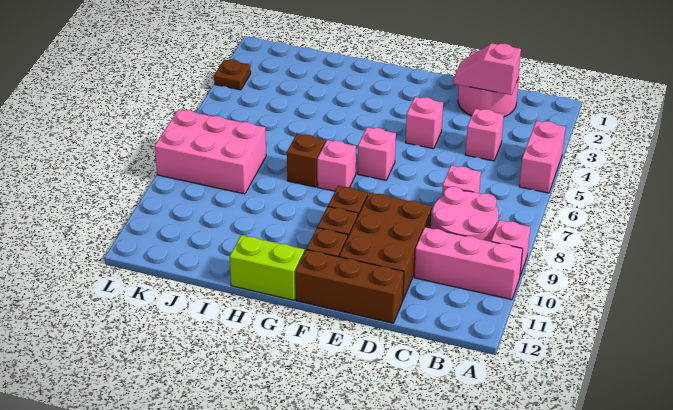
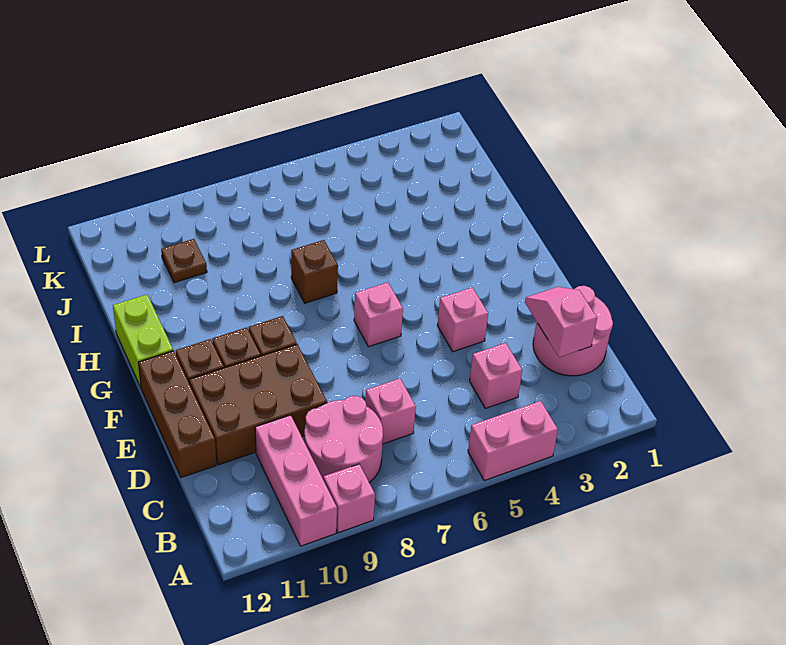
pink brick G7 level 1 -> none
pink brick J7:L8 level 1 -> none
brown plate L3 level 1 -> brown plate J10 level 1

